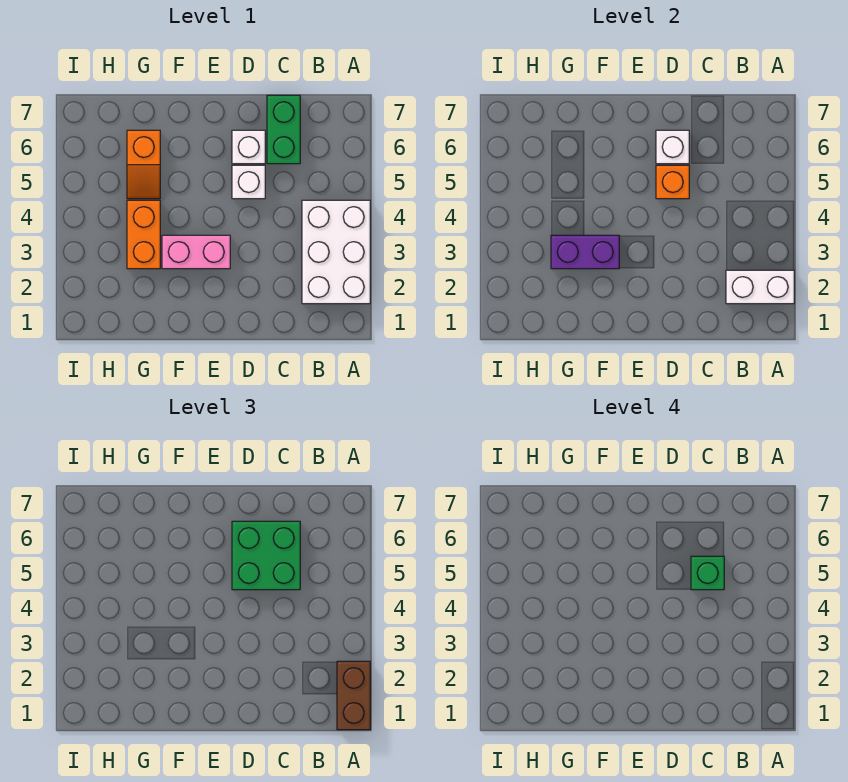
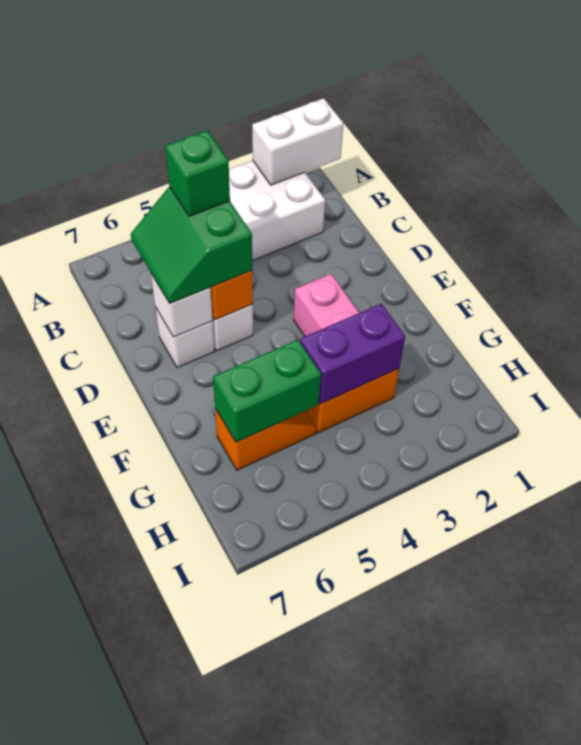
brown brick A1:A2 level 3 -> none
white brick A2:B2 level 2 -> white brick A1:A2 level 2
green brick C5:D6 level 3 -> green slope C5:D6 level 3 top 5
green brick C6:C7 level 1 -> green brick G5:G6 level 2
purple brick F3:G3 level 2 -> purple brick G3:G4 level 2

